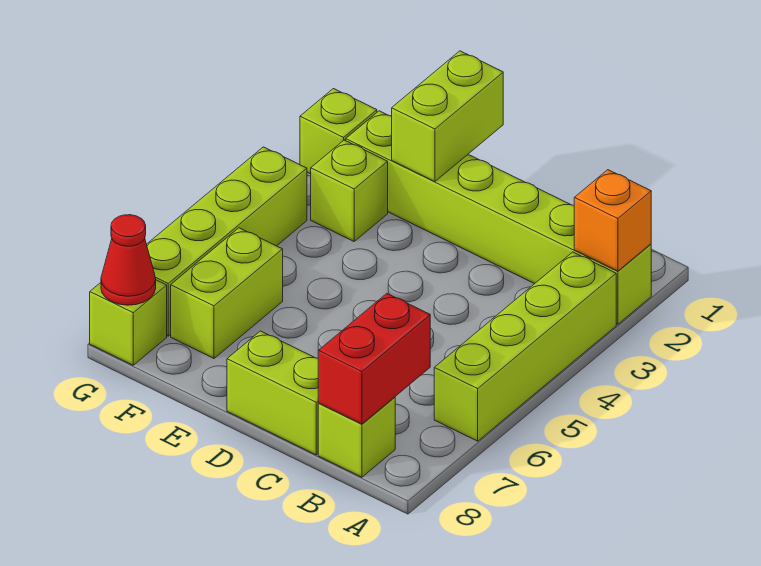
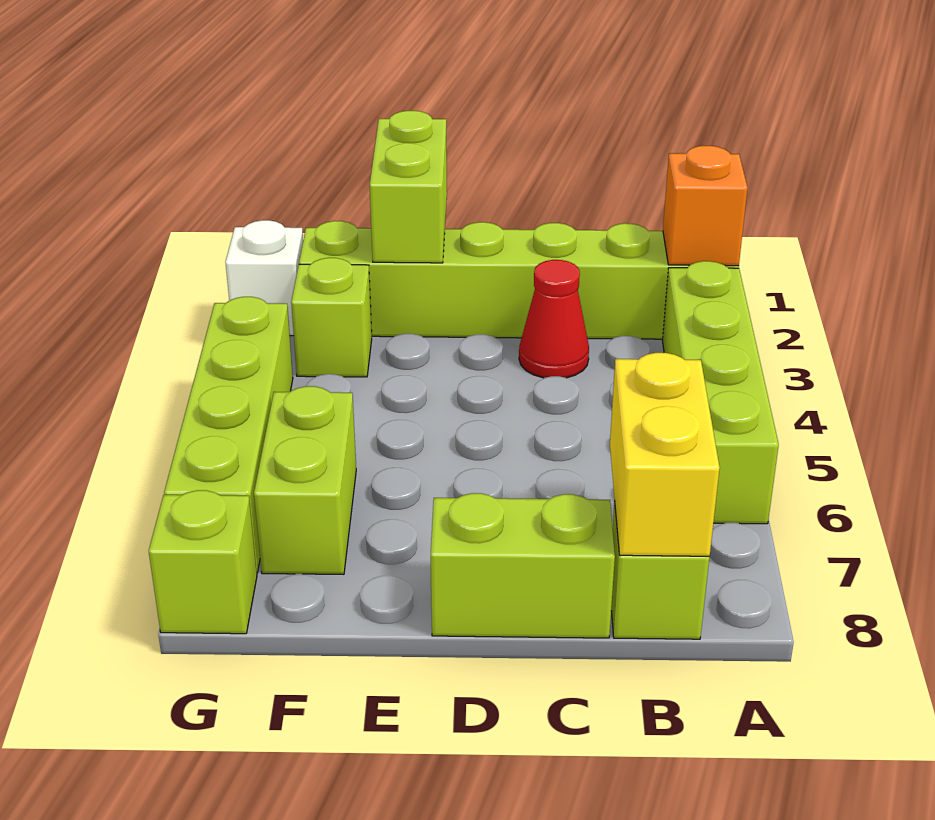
red brick B7:B8 level 2 -> yellow brick B7:B8 level 2
lime brick G2 level 1 -> white brick G2 level 1
red cone G8 level 2 -> red cone C3 level 1

